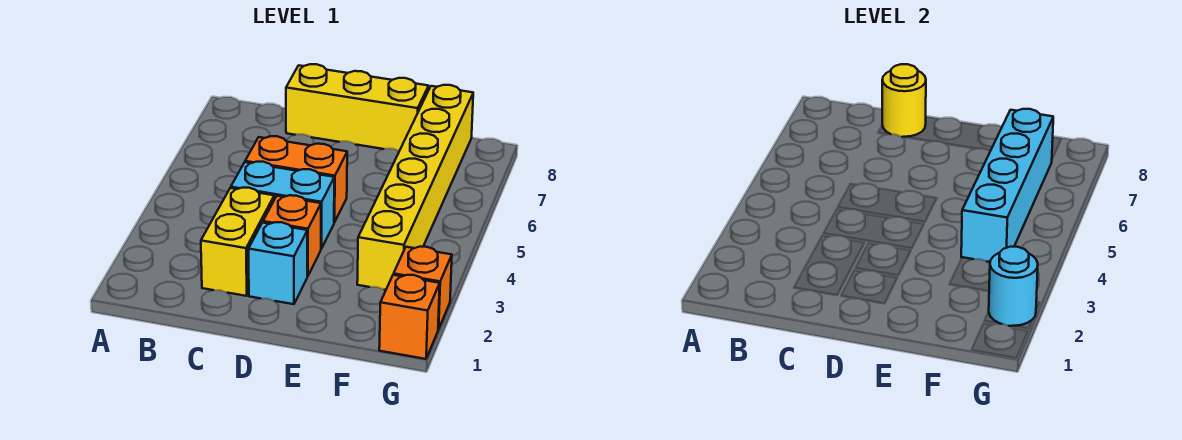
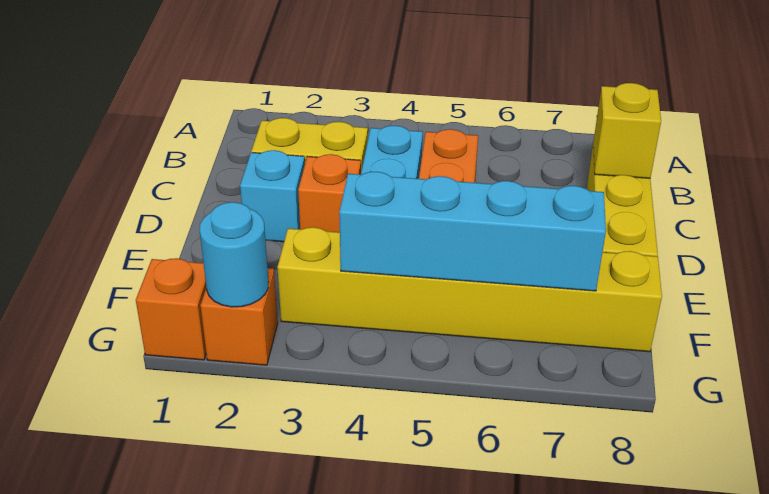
yellow round brick C8 level 2 -> yellow brick C8 level 2

